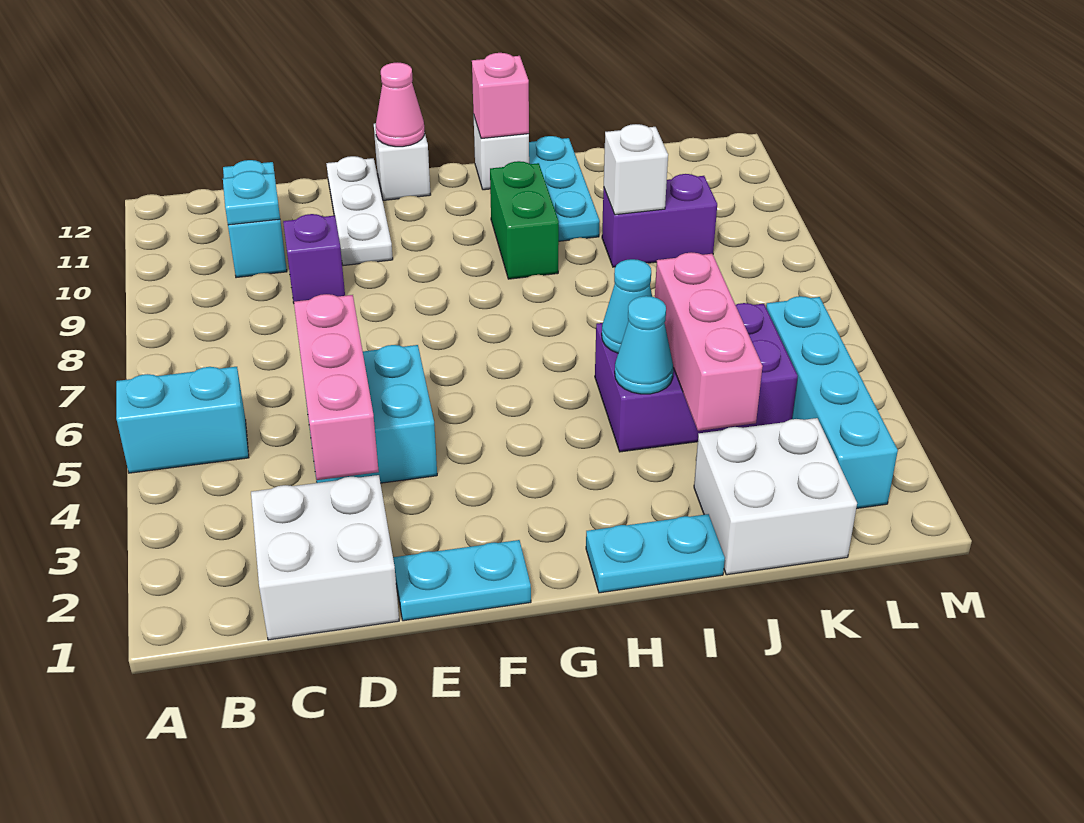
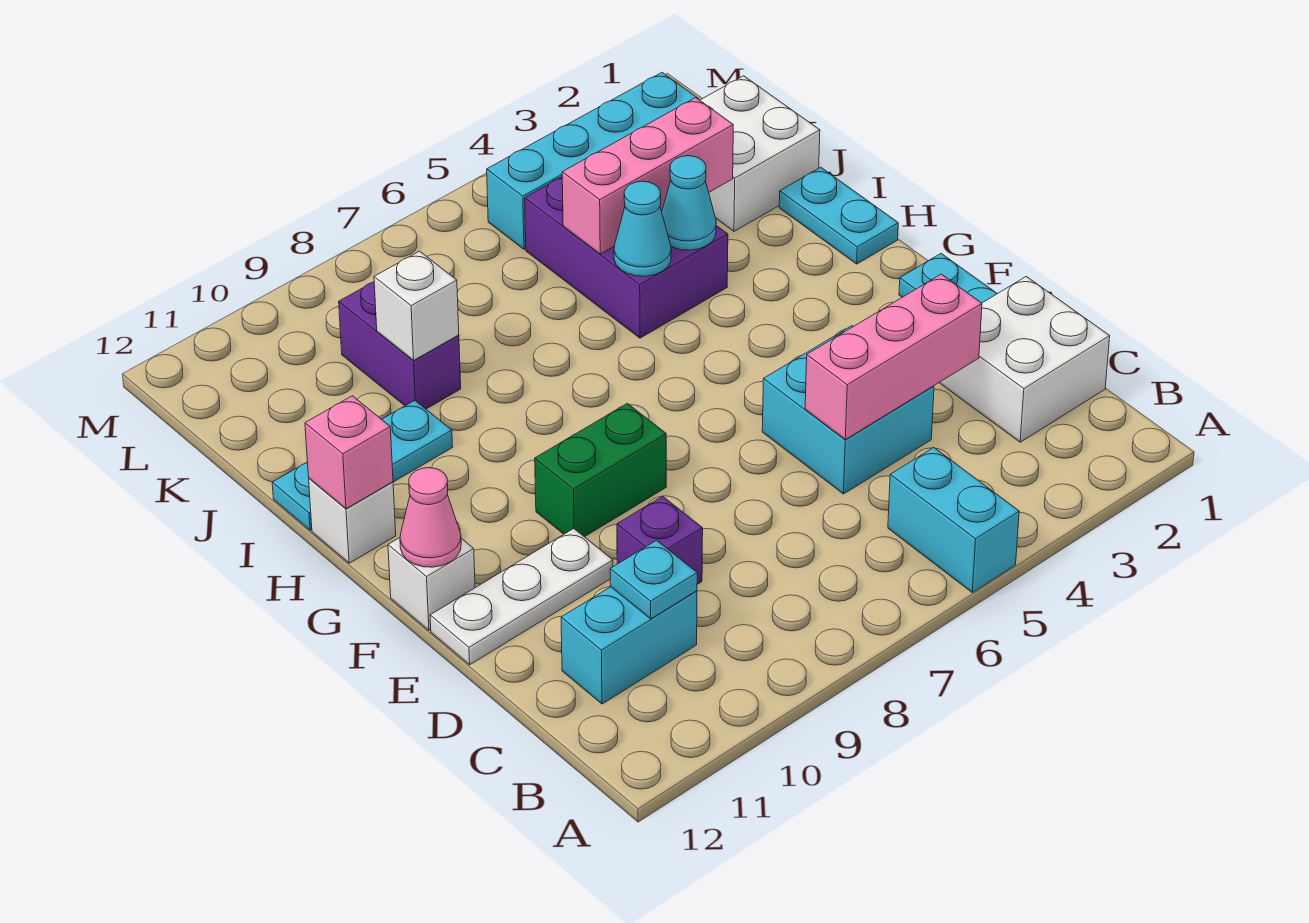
green brick H9:H10 level 1 -> green brick F8:F9 level 1

